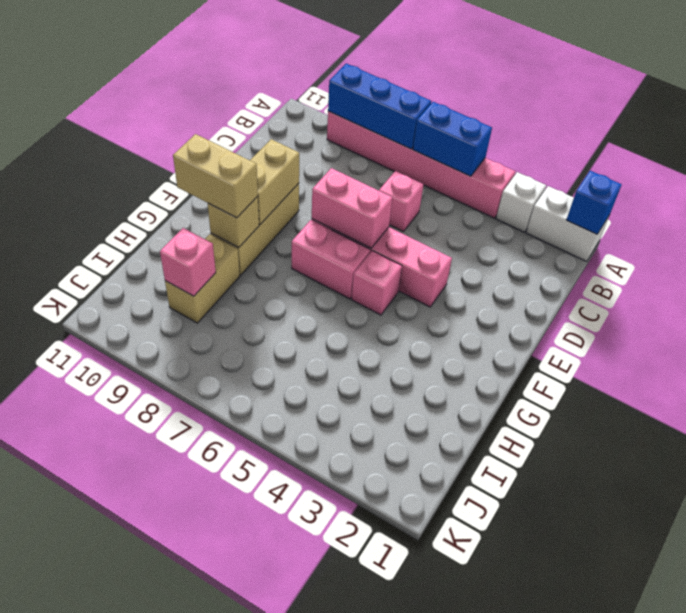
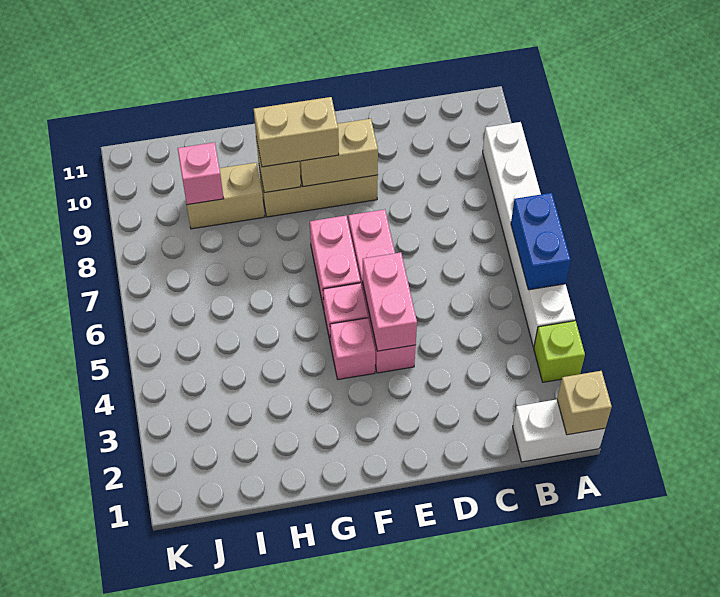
white brick A1:A2 level 1 -> white brick A1:B1 level 1
blue brick A1 level 2 -> tan brick A1 level 2
white brick A3 level 1 -> lime brick A3 level 1
pink brick A4:A9 level 1 -> white brick A4:A9 level 1
blue brick A7:A9 level 2 -> none
pink brick C6 level 1 -> pink brick F4 level 1
pink brick E6:E7 level 2 -> pink brick E4:E5 level 2
tan brick G9:G10 level 3 -> tan brick F9:G9 level 3

